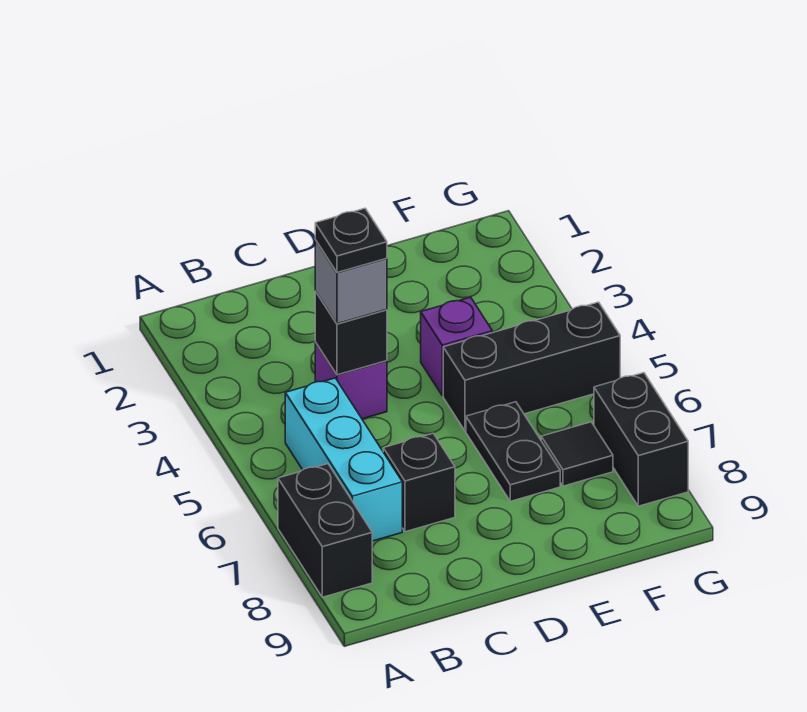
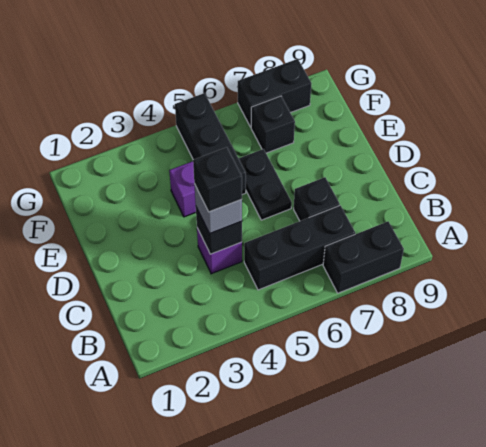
cyan brick B5:B7 level 1 -> black brick B5:B7 level 1
black plate C4 level 4 -> black brick C4 level 4
black plate E6:E7 level 1 -> black plate D6:E6 level 1
black tile F7 level 1 -> black brick F7 level 1

